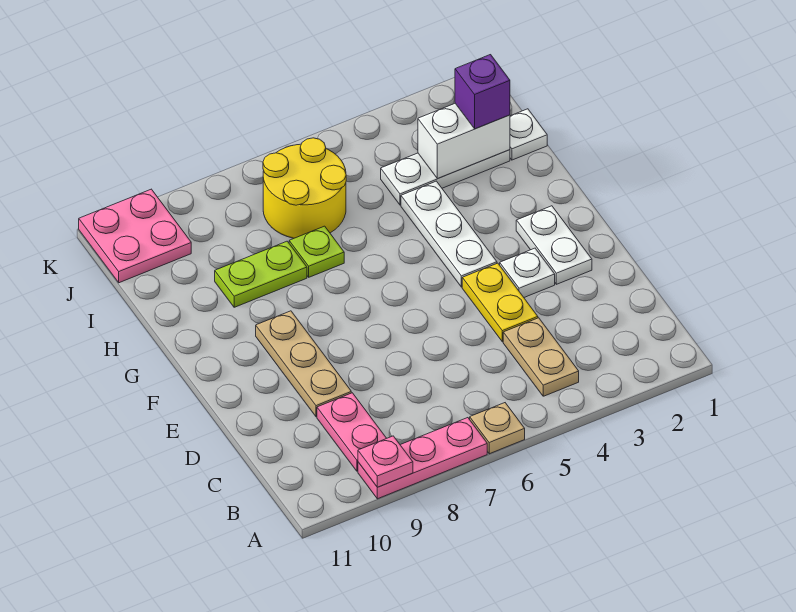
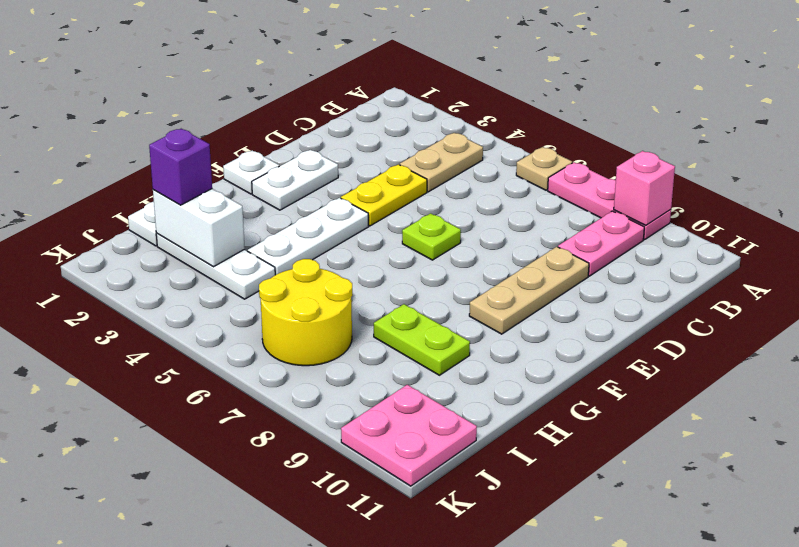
pink plate A9 level 2 -> pink brick A9 level 2
white plate E3 level 1 -> white plate F1 level 1
lime plate H7 level 1 -> lime plate E6 level 1

